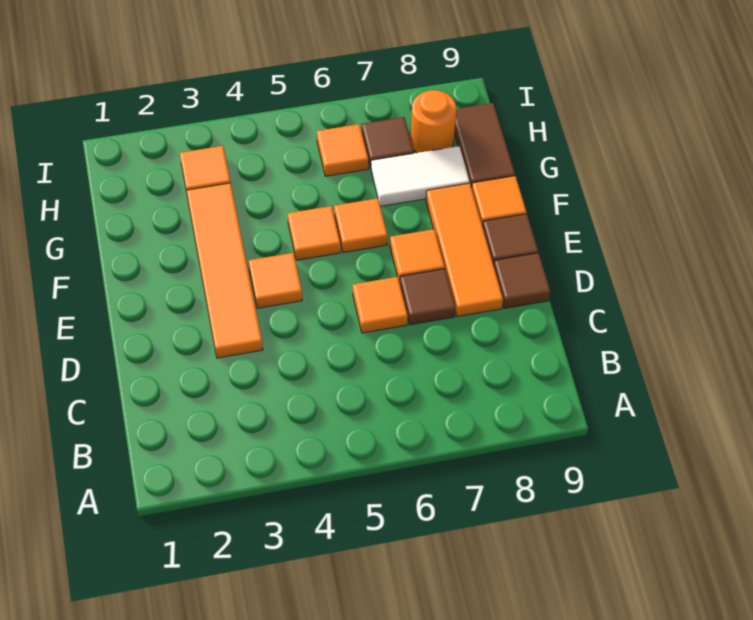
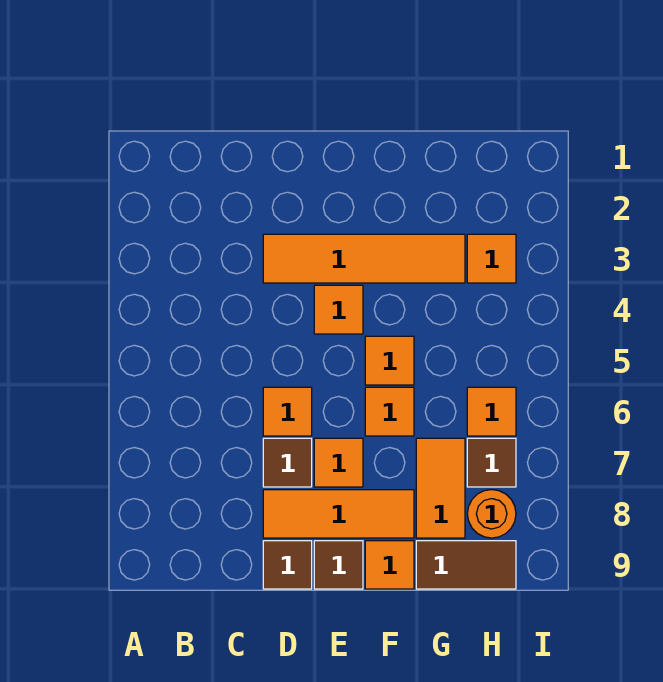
white tile G7:G8 level 1 -> orange tile G7:G8 level 1

